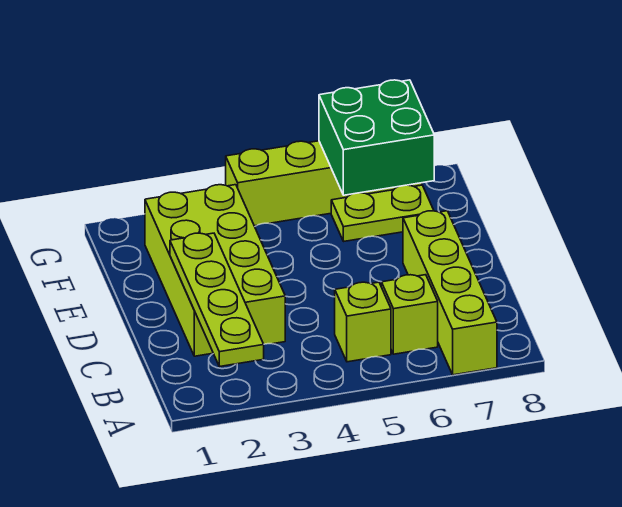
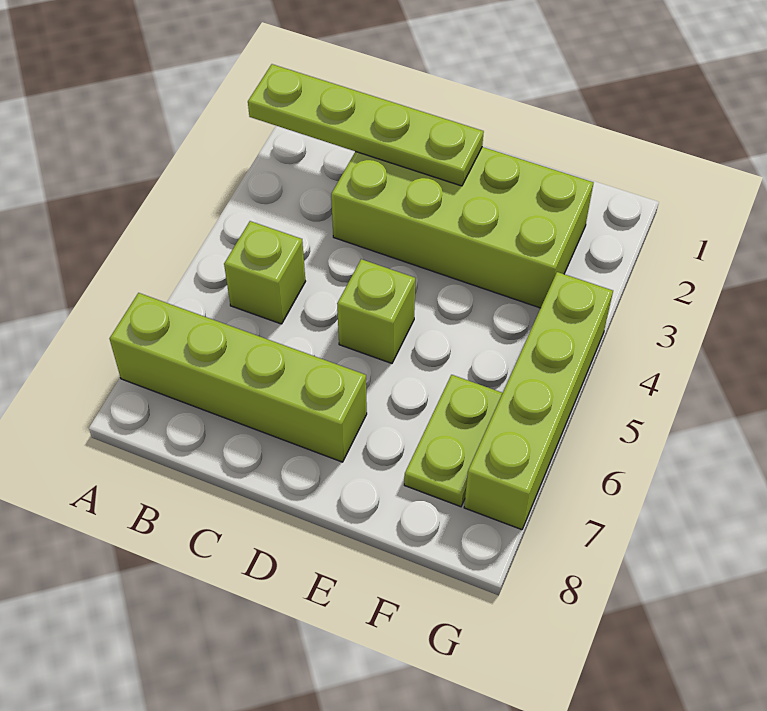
lime brick B6 level 1 -> lime brick D5 level 1
green brick F6:G7 level 2 -> none

